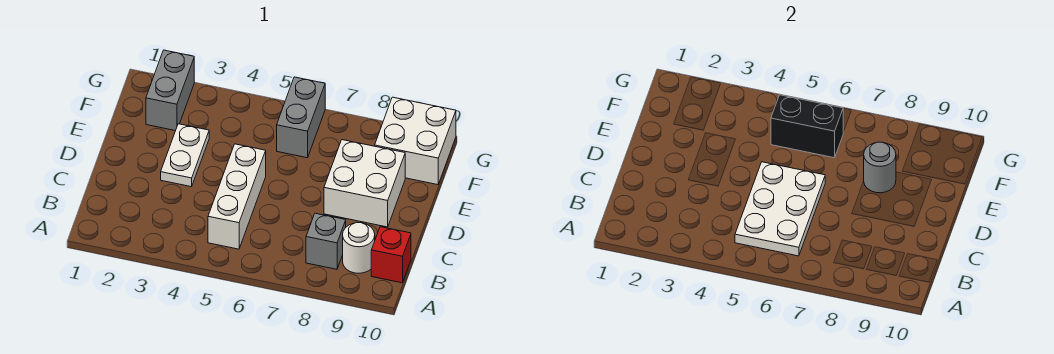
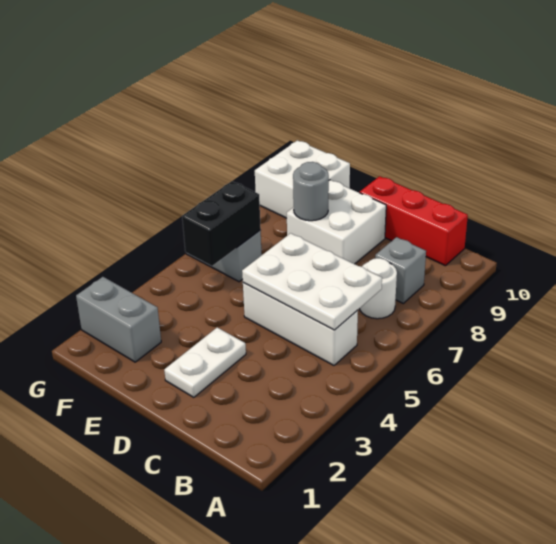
white round brick B9 level 1 -> white round brick B7 level 1
red brick B10 level 1 -> red brick B10:D10 level 1
white plate D3:E3 level 1 -> white plate D2:D3 level 1

